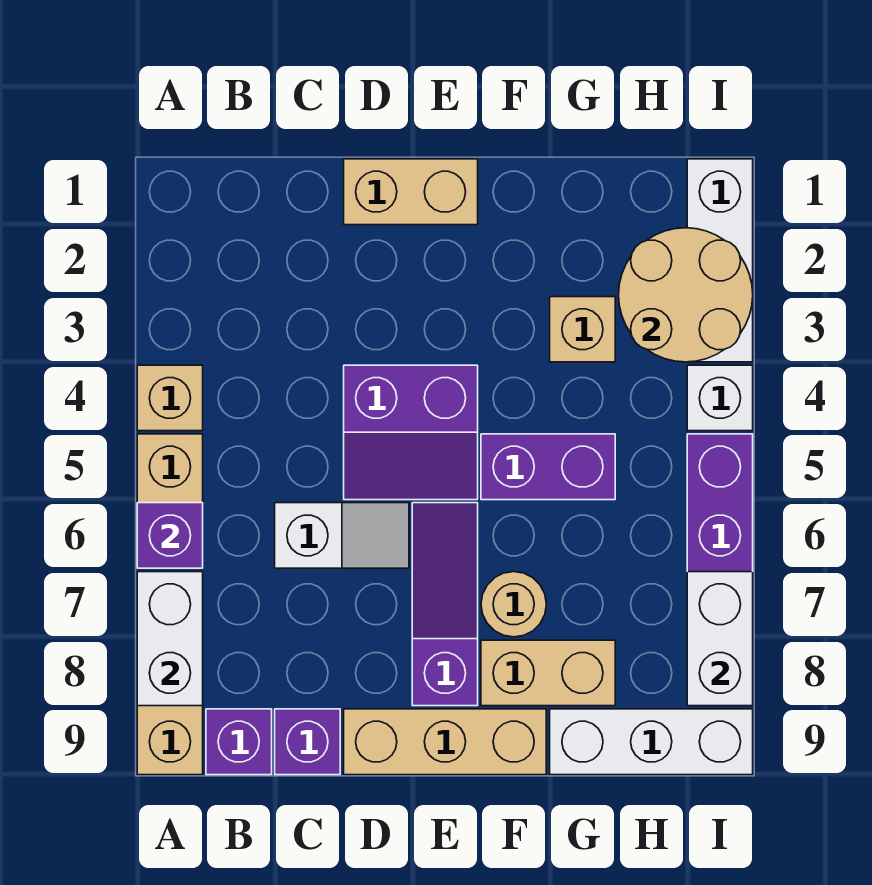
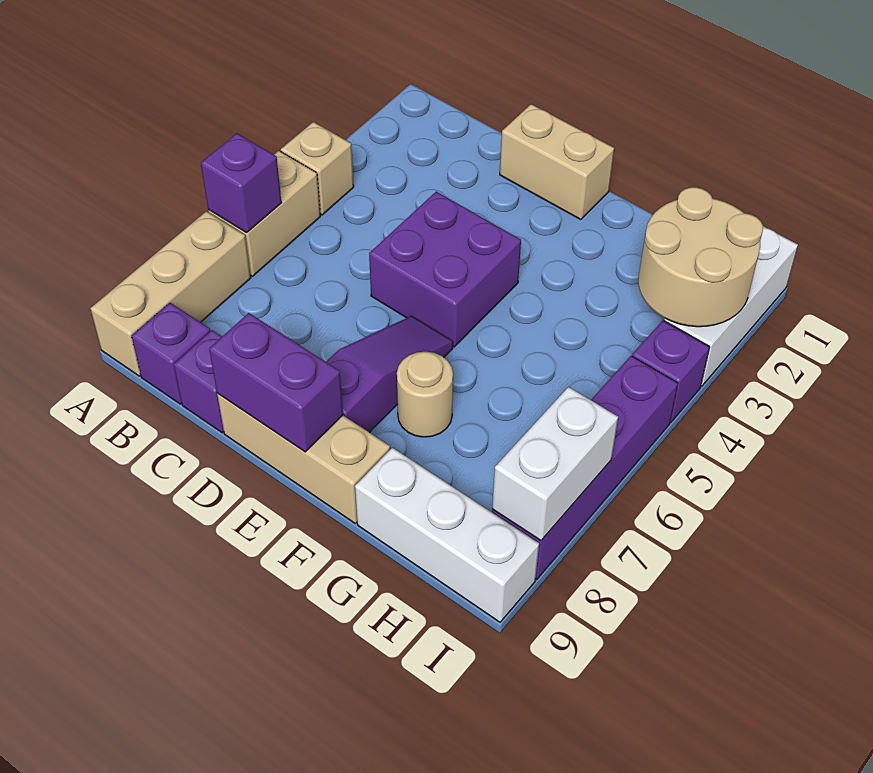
white brick A7:A8 level 2 -> none
white slope C6:D6 level 1 top C -> none
purple slope D4:E5 level 1 top 4 -> purple brick D4:E5 level 1
purple brick F5:G5 level 1 -> purple brick D9:E9 level 2
tan brick F8:G8 level 1 -> none
tan brick G3 level 1 -> none
white brick I4 level 1 -> purple brick I4 level 1

